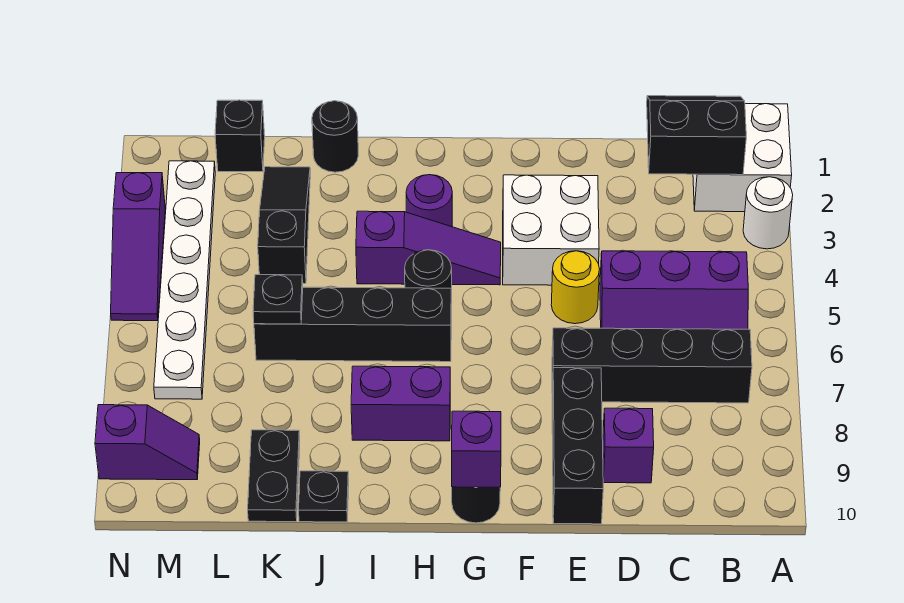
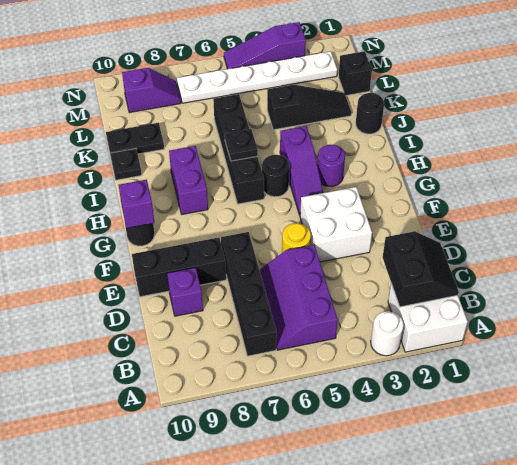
black plate K6 level 2 -> black plate I6 level 2
purple slope M9:N9 level 1 top N -> purple slope M8:M9 level 1 top 9

